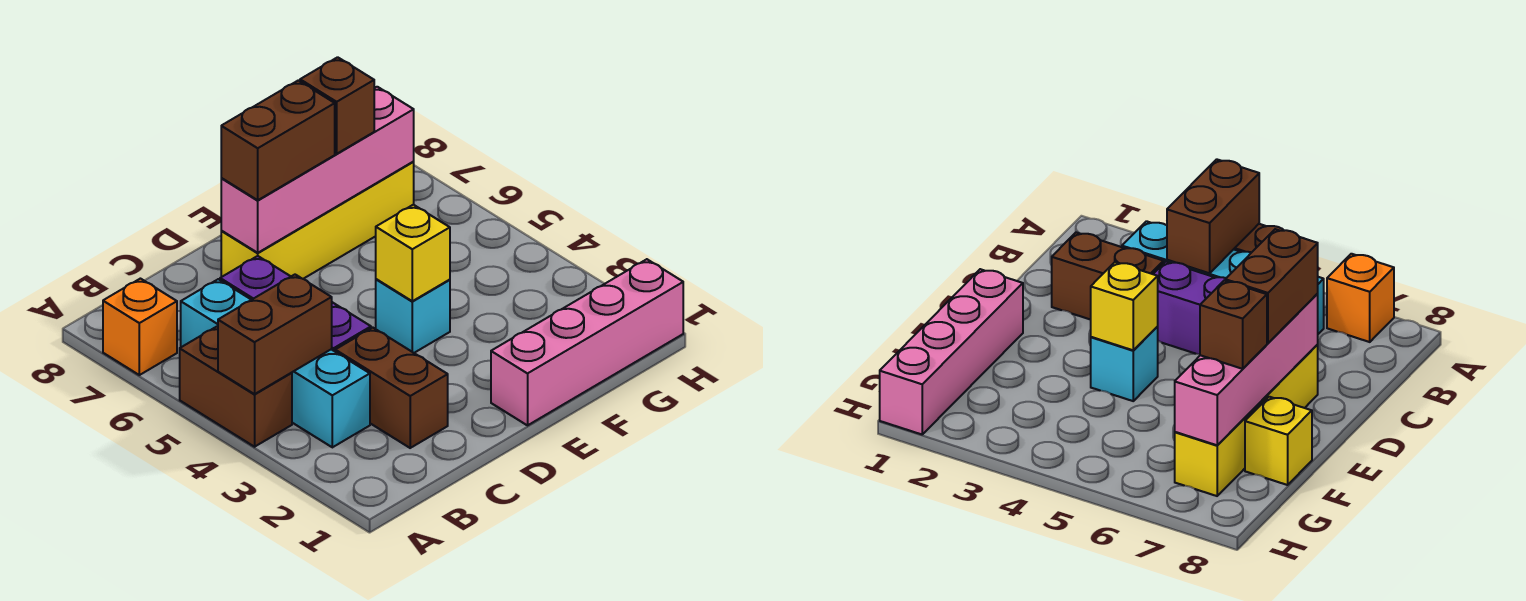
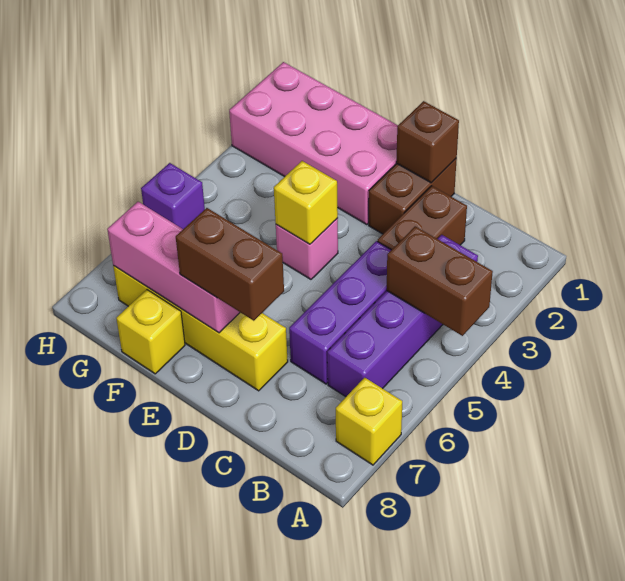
brown brick A4:A5 level 1 -> brown brick D1:D2 level 1
orange brick A7 level 1 -> yellow brick A7 level 1
cyan brick B3:B6 level 1 -> purple brick B3:B6 level 1
pink brick D7:G7 level 2 -> pink brick E7:G7 level 2
pink brick E1:H1 level 1 -> pink brick E1:H2 level 1
cyan brick E4 level 1 -> pink brick E4 level 1
brown brick F7 level 3 -> brown brick D1 level 2
none -> purple brick H5 level 1

